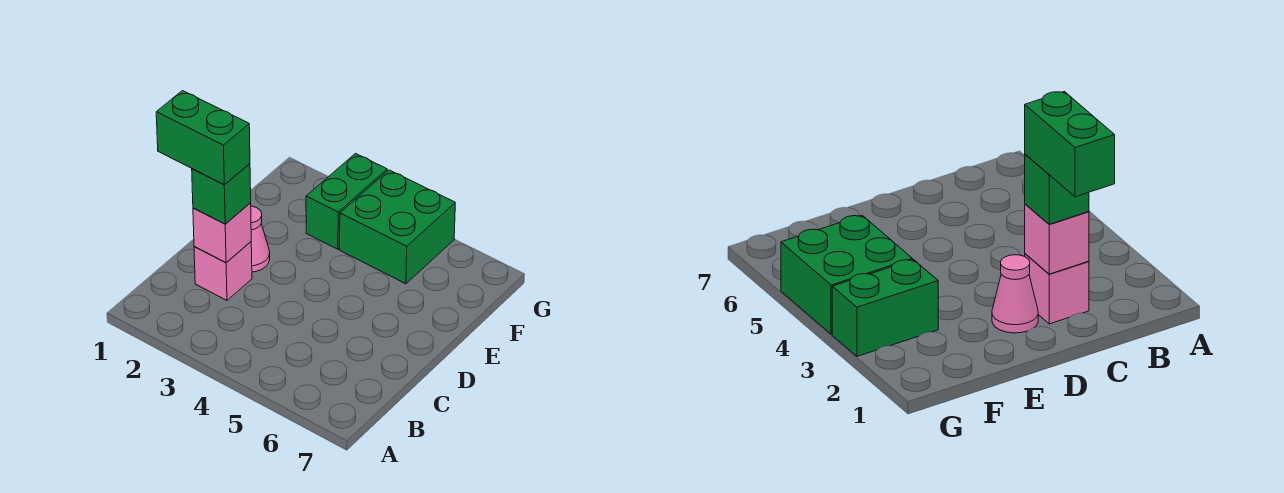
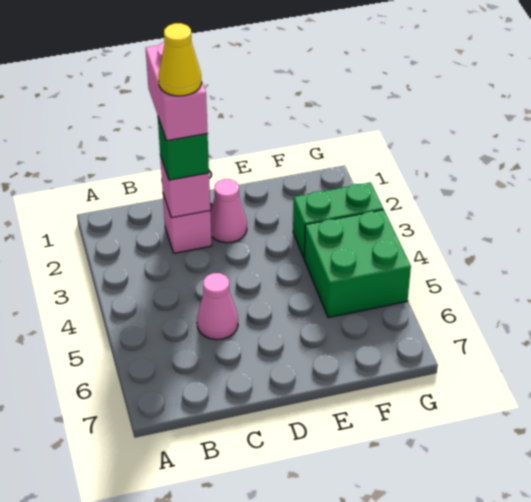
green brick C1:C2 level 4 -> pink brick C1:C2 level 4
none -> yellow cone C2 level 5
none -> pink cone C5 level 1

